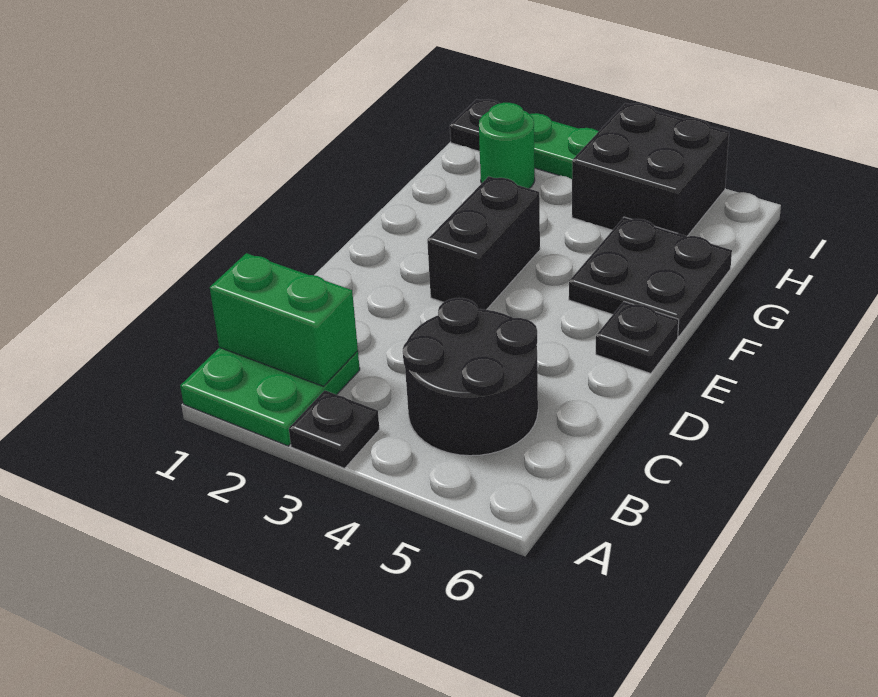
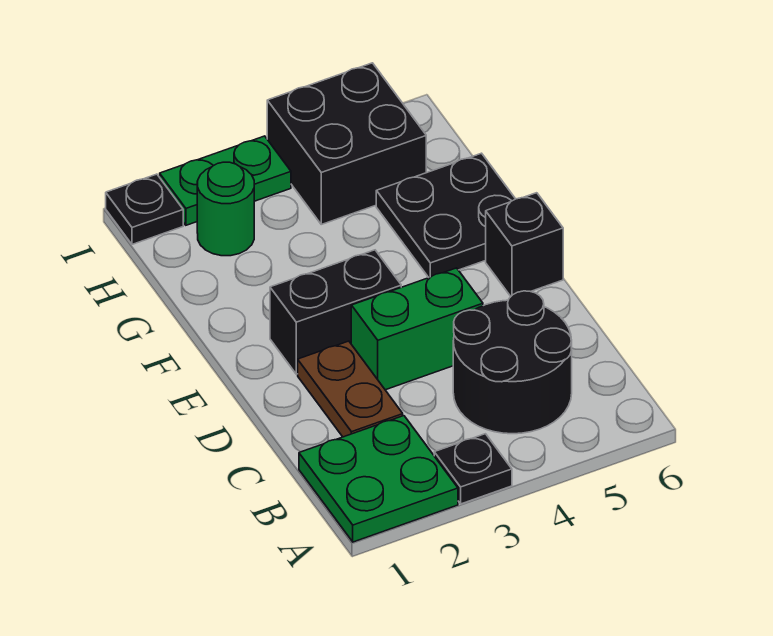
green brick B1:B2 level 2 -> green brick D3:D4 level 1
none -> brown plate C2:D2 level 1
black brick E3:F3 level 1 -> black brick E2:E3 level 1
black plate E6 level 1 -> black brick E6 level 1

